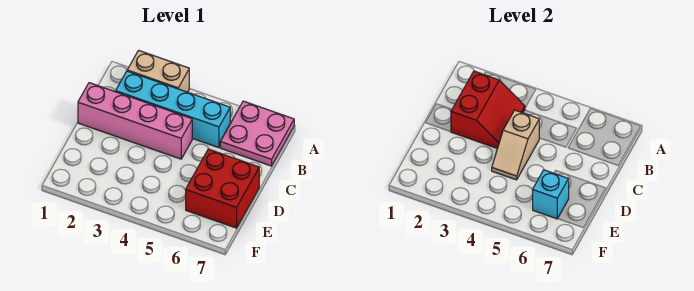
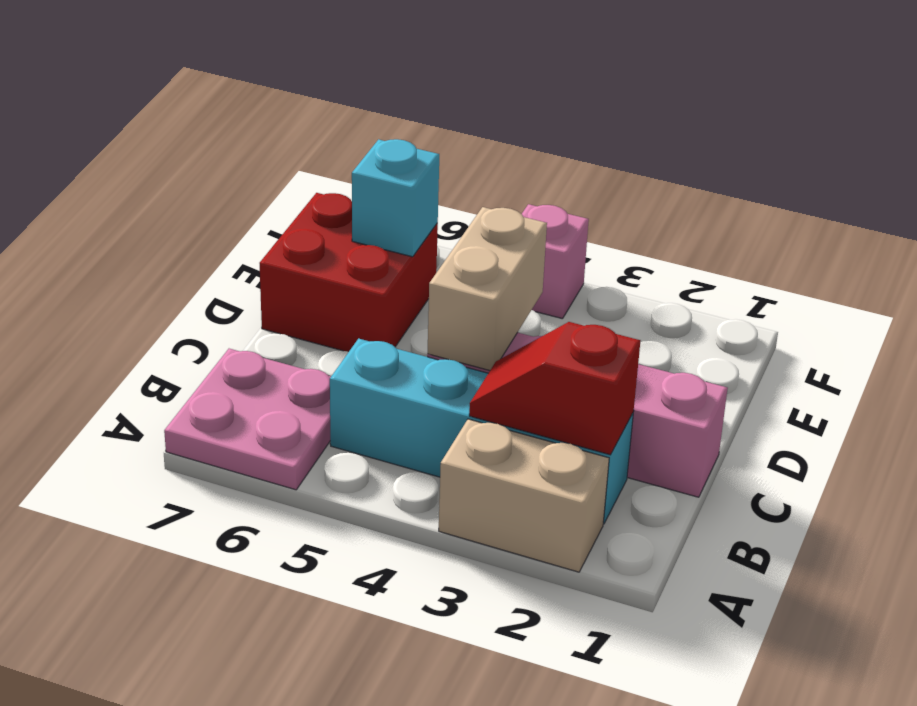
red slope B2:C3 level 2 top 2 -> red slope B2:B3 level 2 top 2
tan slope C4:D4 level 2 top C -> tan brick C4:D4 level 2
none -> pink brick F4 level 1

